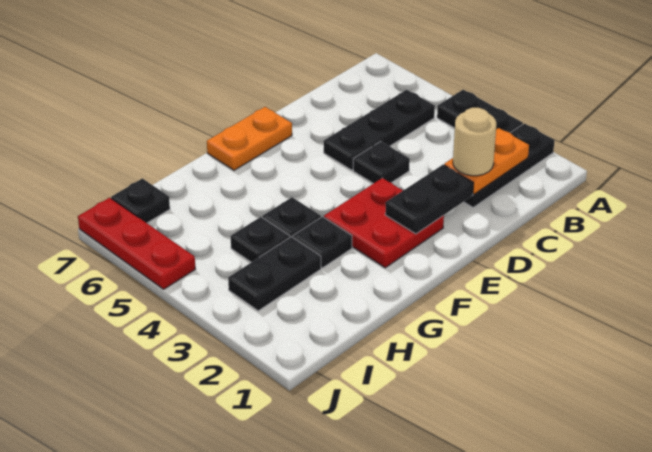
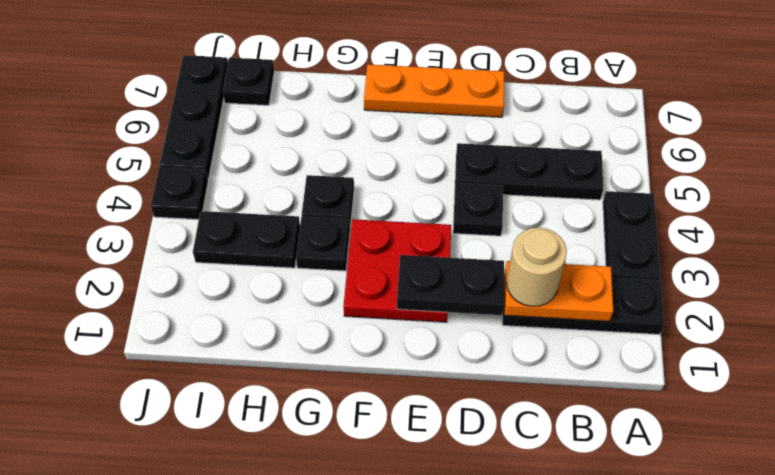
orange plate E7:F7 level 1 -> orange plate D7:F7 level 1
black plate H4 level 1 -> black plate J4 level 1
red plate J5:J7 level 1 -> black plate J5:J7 level 1

